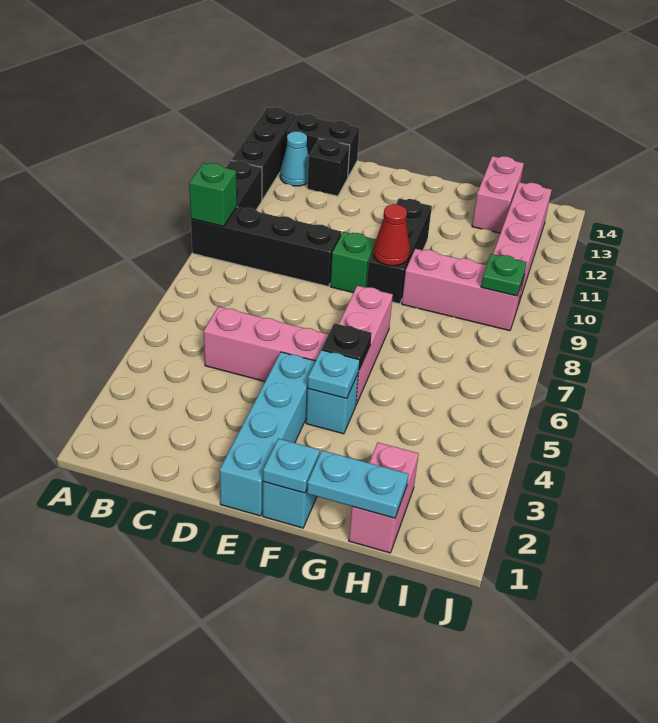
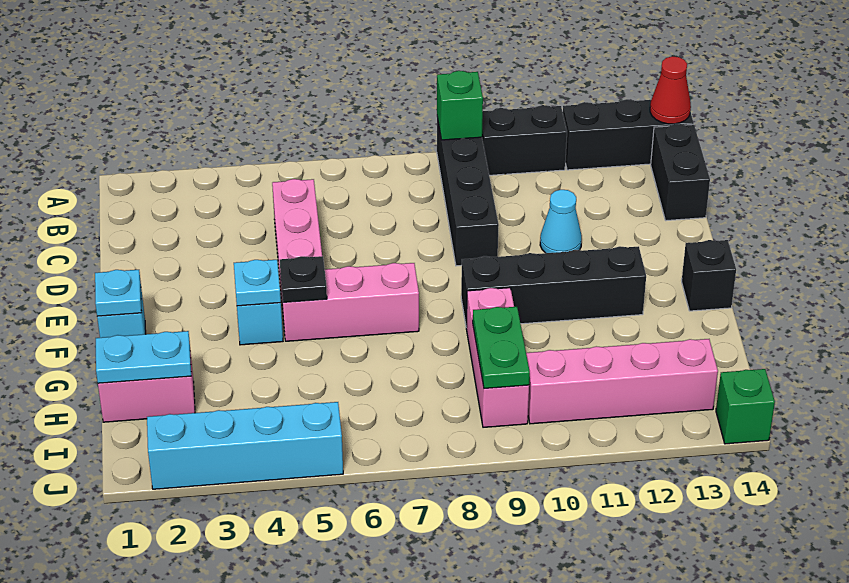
cyan cone B13 level 1 -> cyan cone D11 level 1
black brick C13 level 1 -> black brick F14 level 1
cyan brick E1:E4 level 1 -> cyan brick J2:J5 level 1
green brick E9 level 1 -> green brick J14 level 1
black brick F9:F11 level 1 -> black brick F9:F12 level 1
red cone F9 level 2 -> red cone A14 level 2
cyan plate G1:H1 level 2 -> cyan plate H1:H2 level 2
pink brick H13:H14 level 1 -> none
green plate I9 level 2 -> green plate H9:I9 level 2

